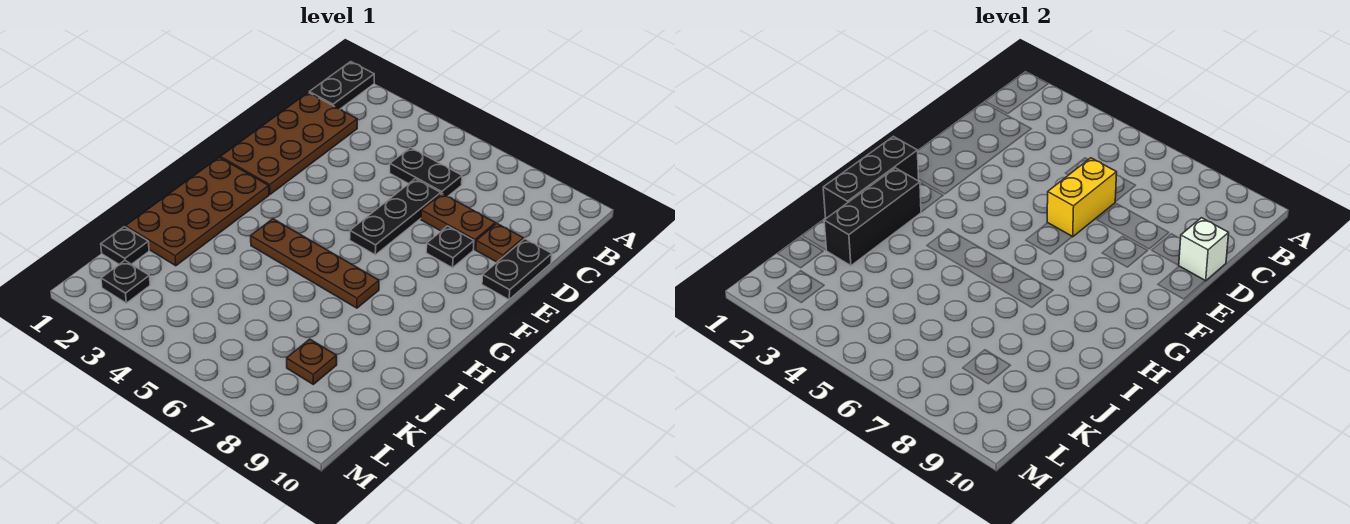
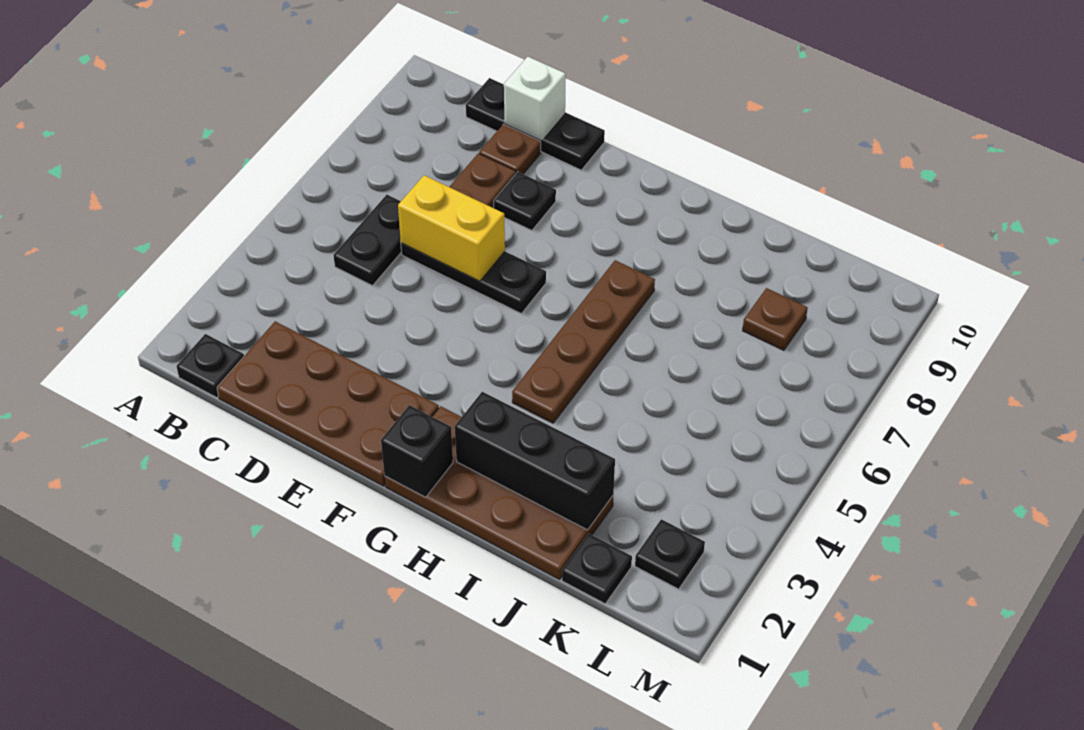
black plate A1:B1 level 1 -> black plate B1 level 1
black plate D10:E10 level 1 -> black plate C10:E10 level 1
black brick G1:I1 level 2 -> black brick G1 level 2

